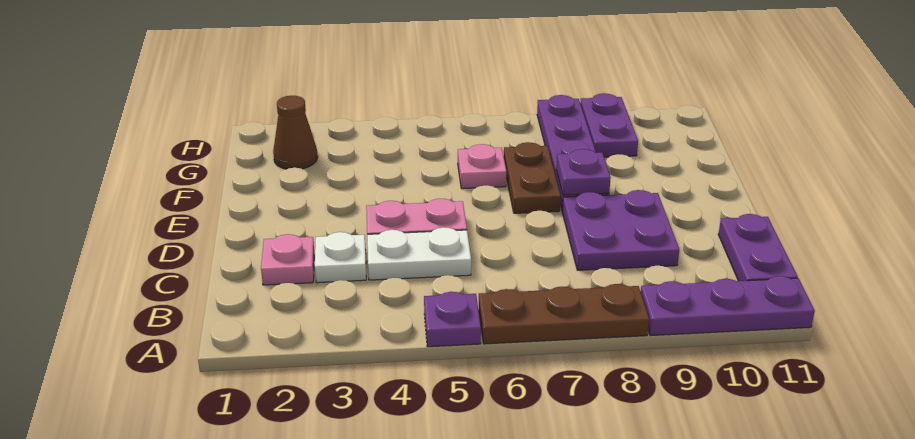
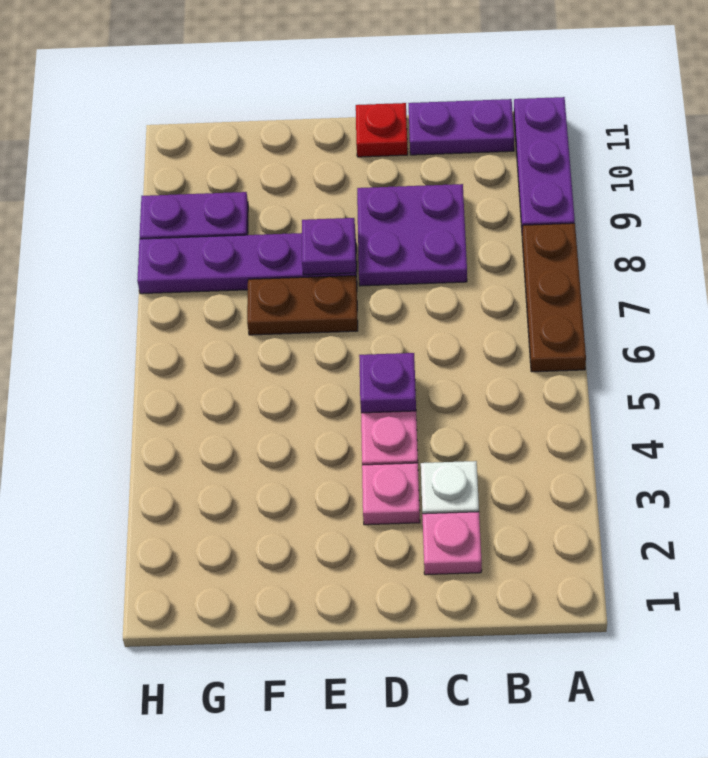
purple plate A5 level 1 -> purple plate D5 level 2
white plate C4:C5 level 1 -> none
none -> red plate D11 level 1
pink plate F6 level 1 -> pink plate D3 level 1
brown cone G2 level 1 -> none

